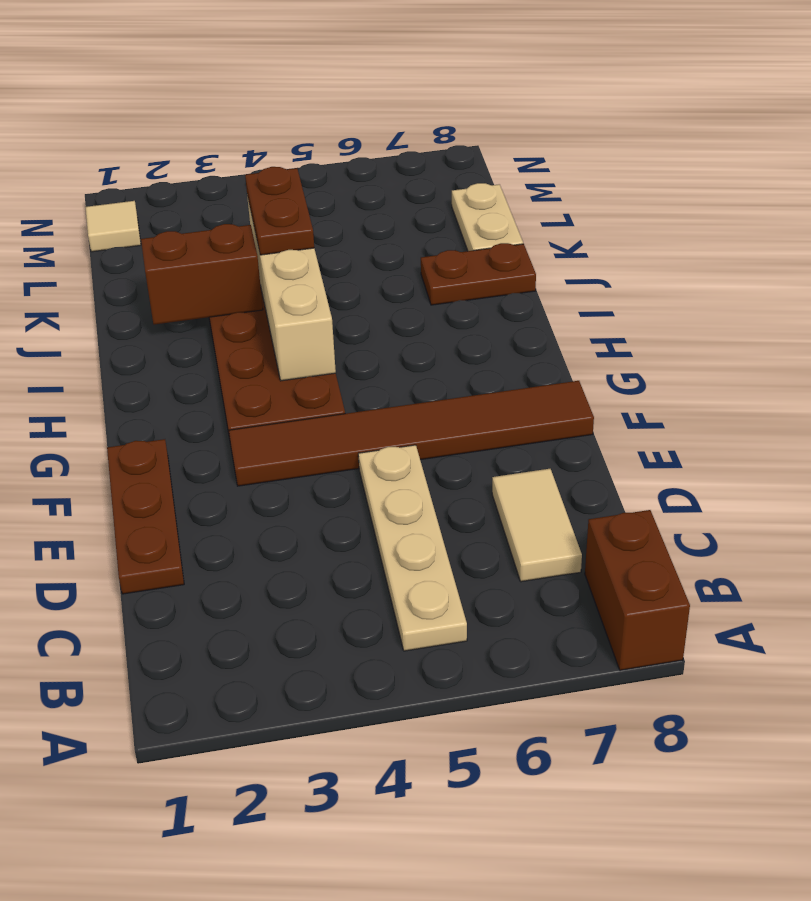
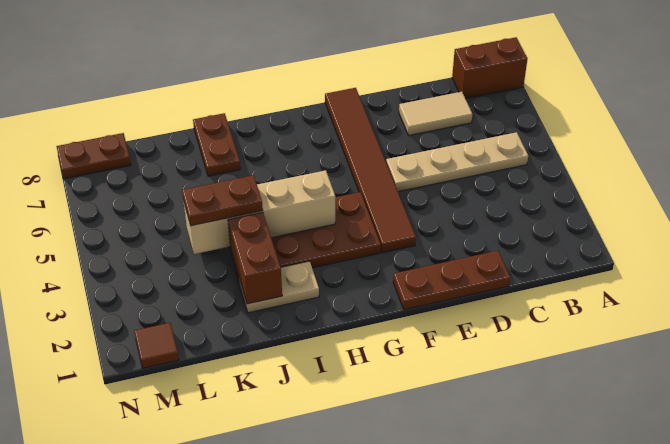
tan plate K8:L8 level 1 -> tan plate I2:J2 level 1
tan tile M1 level 1 -> brown tile M1 level 1
none -> brown plate M8:N8 level 1

